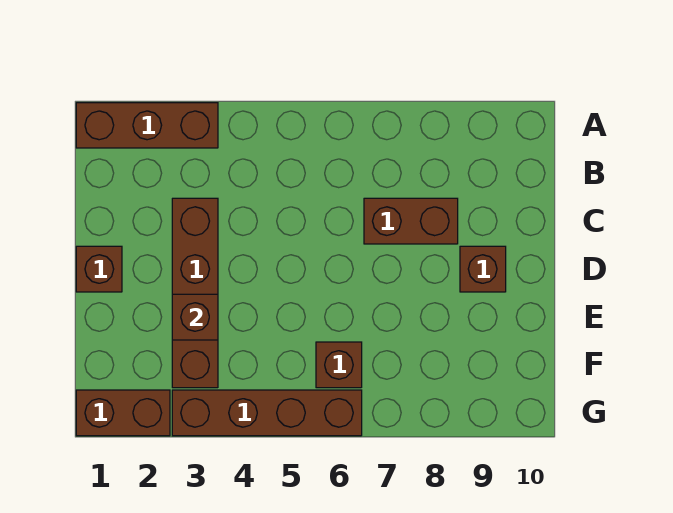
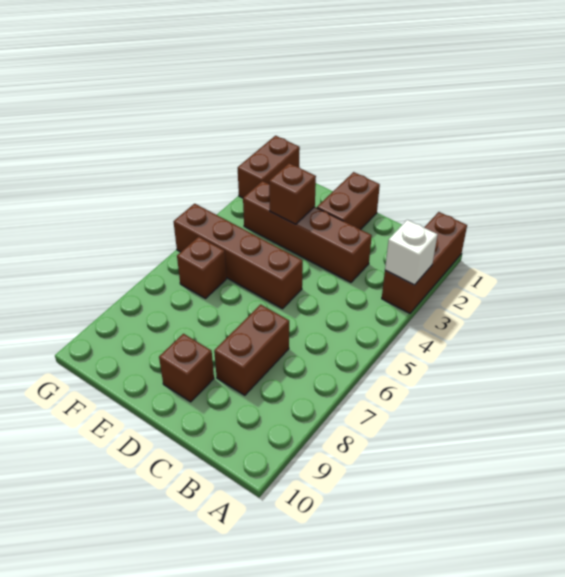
none -> white brick A3 level 2
brown brick D1 level 1 -> brown brick D1:D2 level 1
brown brick G3:G6 level 1 -> brown brick D5:G5 level 1

